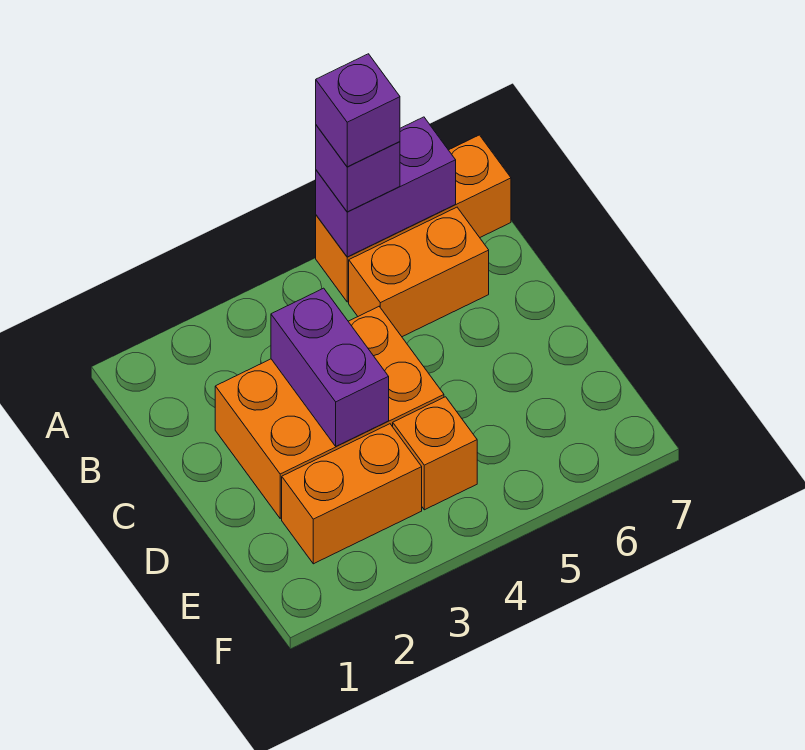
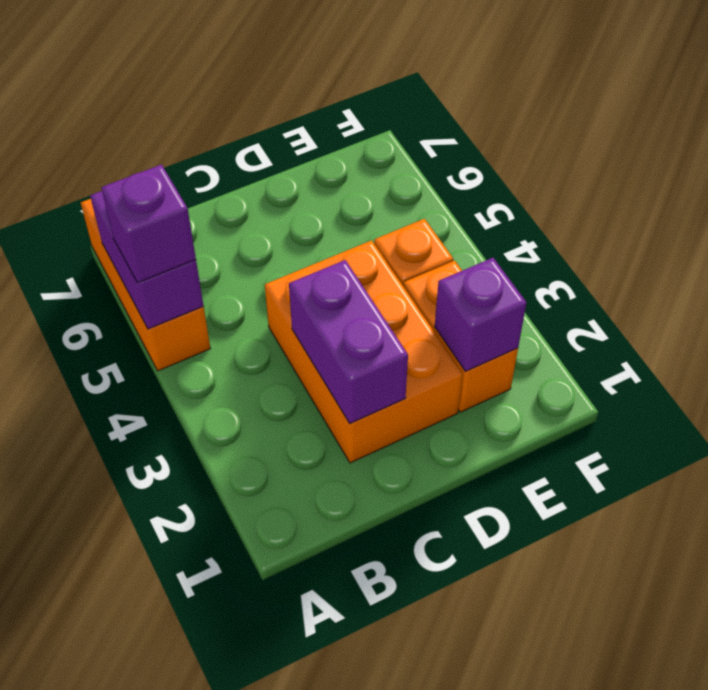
purple brick A5 level 4 -> purple brick E2 level 2
orange brick B5:B6 level 1 -> none
purple brick C3:D3 level 2 -> purple brick C2:C3 level 2

